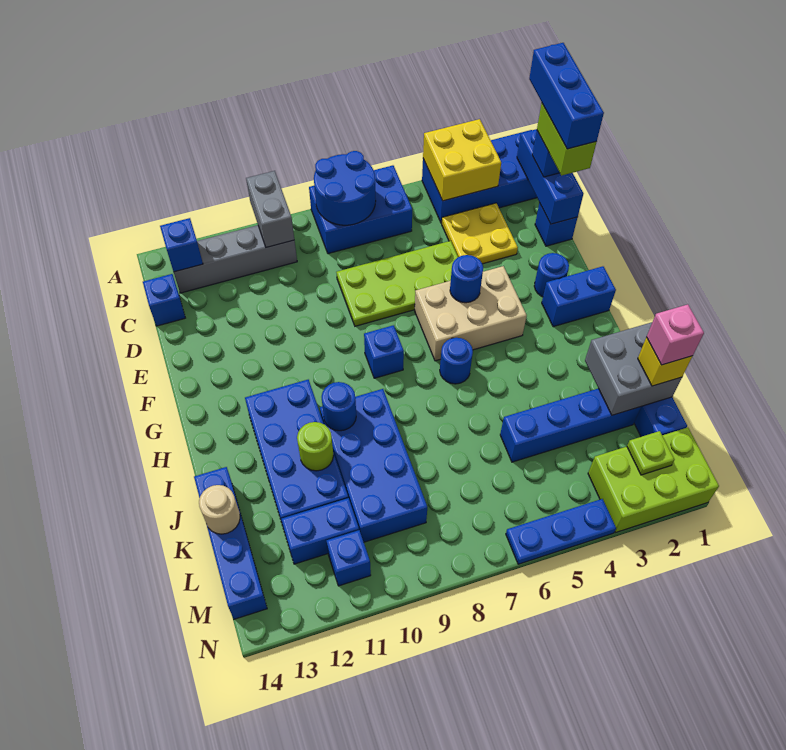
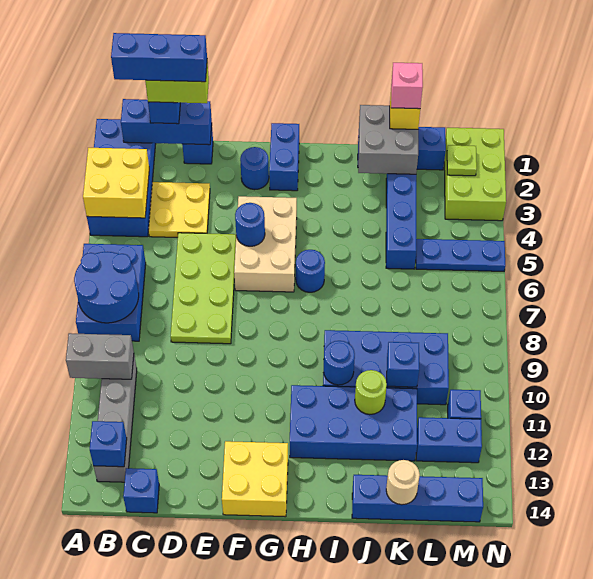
none -> yellow brick F13:G14 level 1
blue brick G8 level 1 -> blue brick K10 level 2
blue brick L11:L12 level 1 -> blue brick L12:M12 level 1
blue plate N4:N6 level 1 -> blue plate L5:N5 level 1

